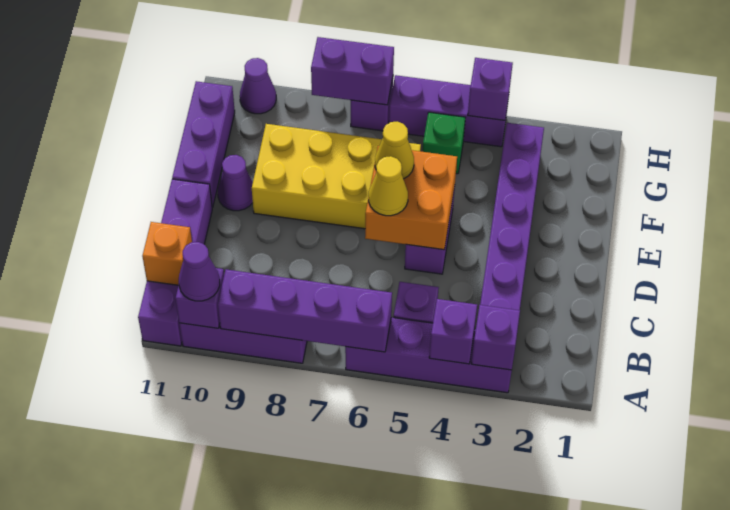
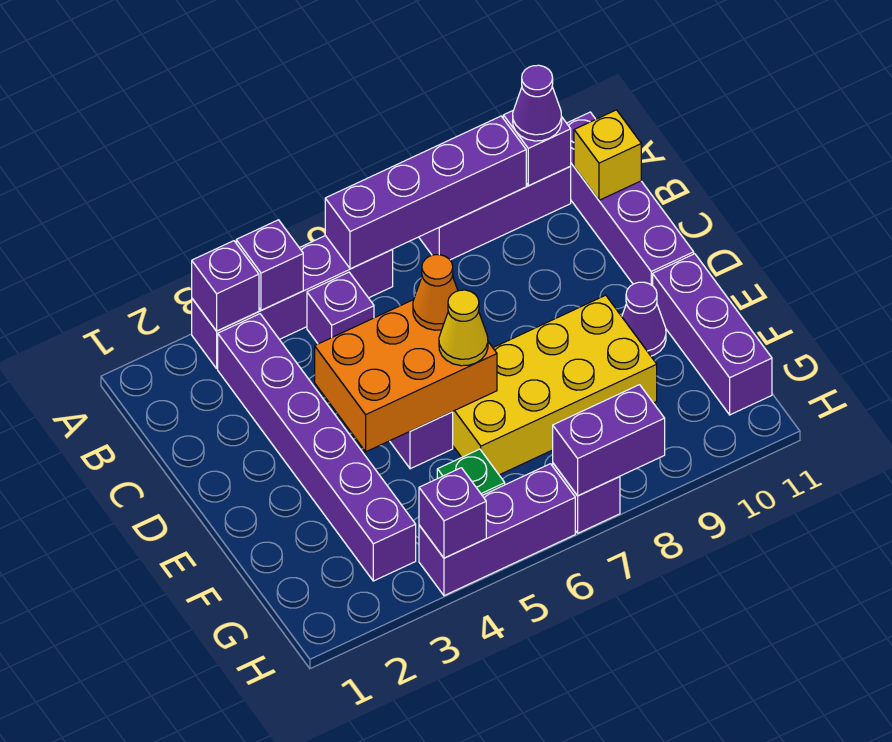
orange brick B11 level 2 -> yellow brick B11 level 2
orange brick D5:E6 level 2 -> orange brick D4:E6 level 2
yellow cone D6 level 3 -> orange cone D6 level 3
purple cone H10 level 1 -> none

